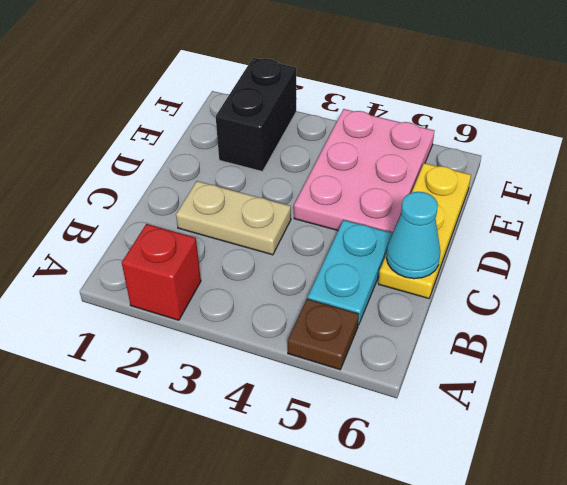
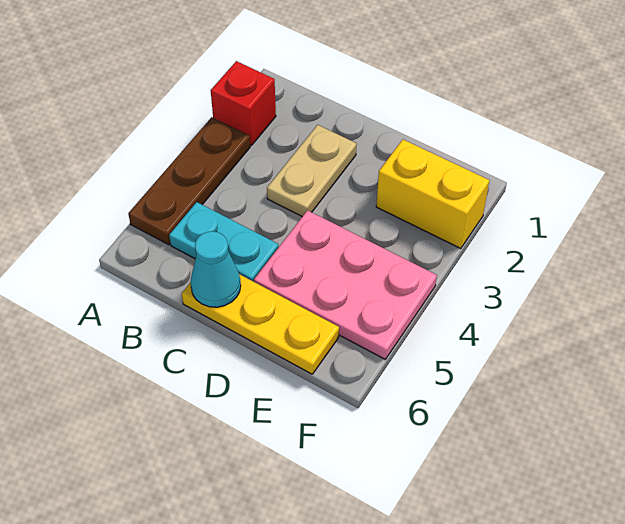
brown plate A5 level 1 -> brown plate A3:A5 level 1
black brick E2:F2 level 1 -> yellow brick E2:F2 level 1

